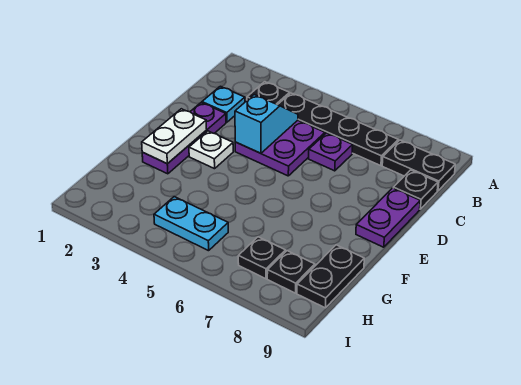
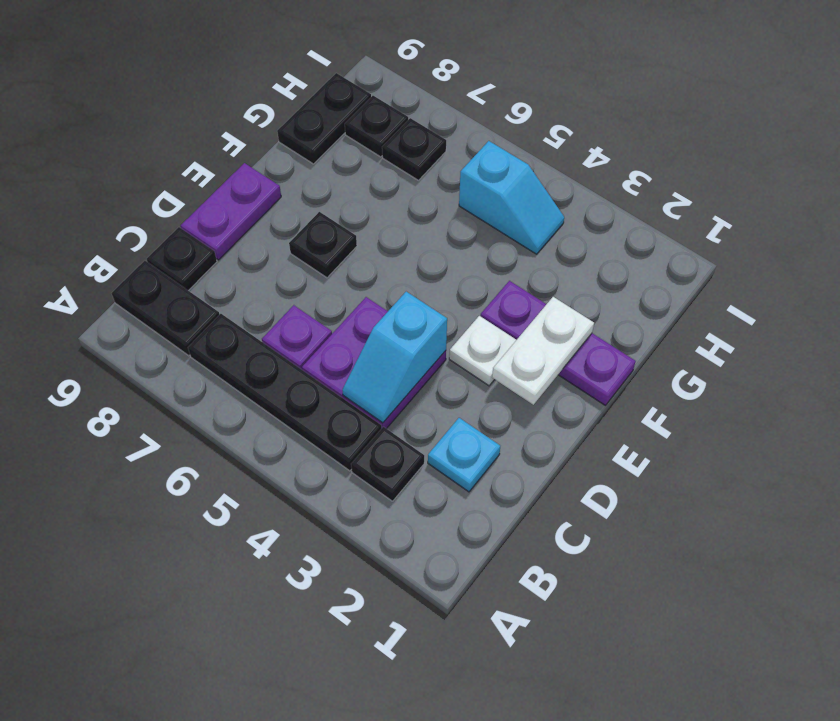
purple plate D2:F2 level 1 -> purple plate F1:F3 level 1
none -> black plate E7 level 1
cyan plate H4:H5 level 1 -> cyan slope H4:H5 level 1 top 5

